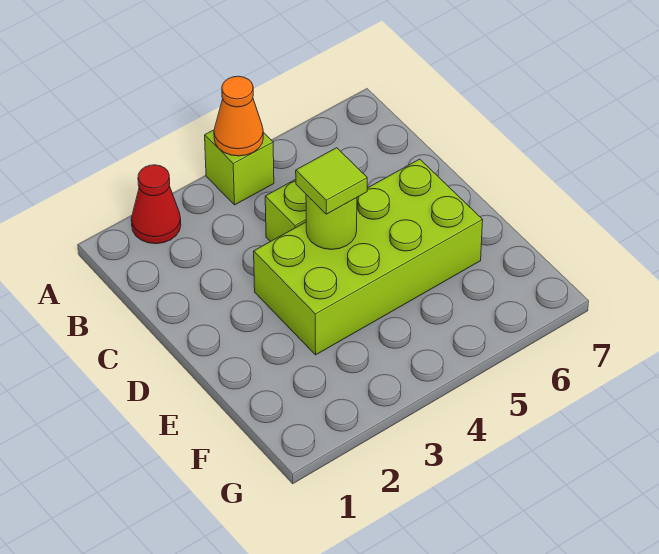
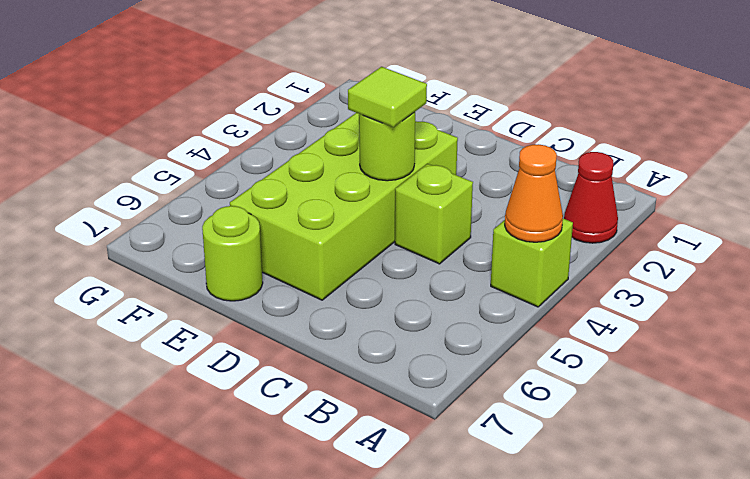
none -> lime round brick E7 level 1

